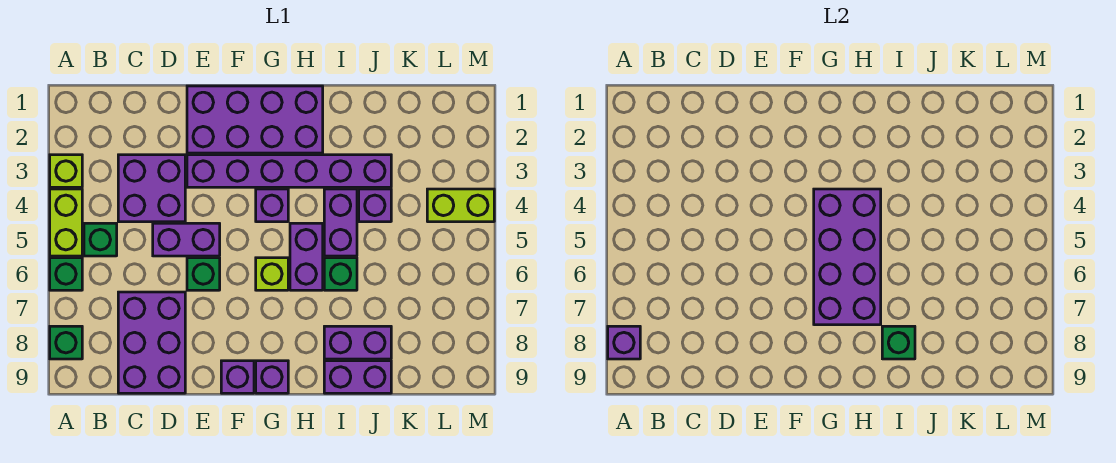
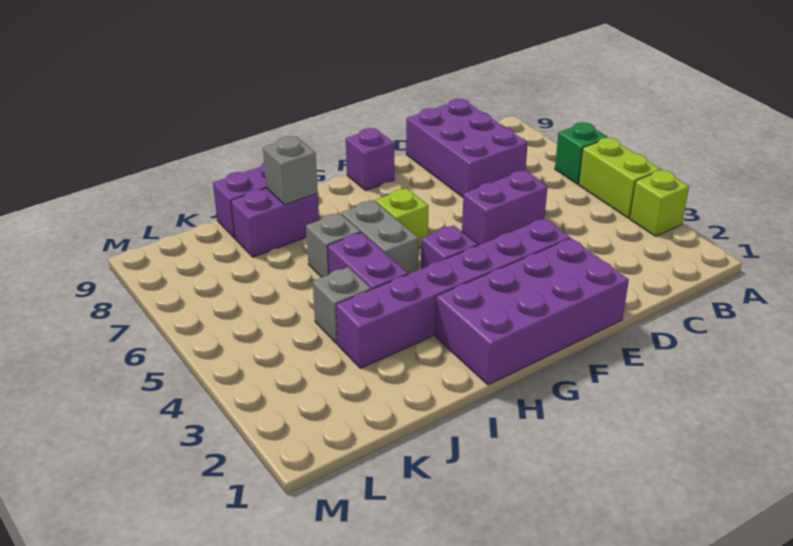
green brick A8 level 1 -> none
purple brick A8 level 2 -> none
green brick B5 level 1 -> none
purple brick C3:D4 level 1 -> none
green brick E6 level 1 -> none
purple brick G4:H7 level 2 -> none
purple brick G9 level 1 -> none
purple brick H5:H6 level 1 -> grey brick H5:H6 level 1
green brick I6 level 1 -> grey brick I6 level 1
green brick I8 level 2 -> grey brick I8 level 2
purple brick J4 level 1 -> grey brick J4 level 1
lime brick L4:M4 level 1 -> none

